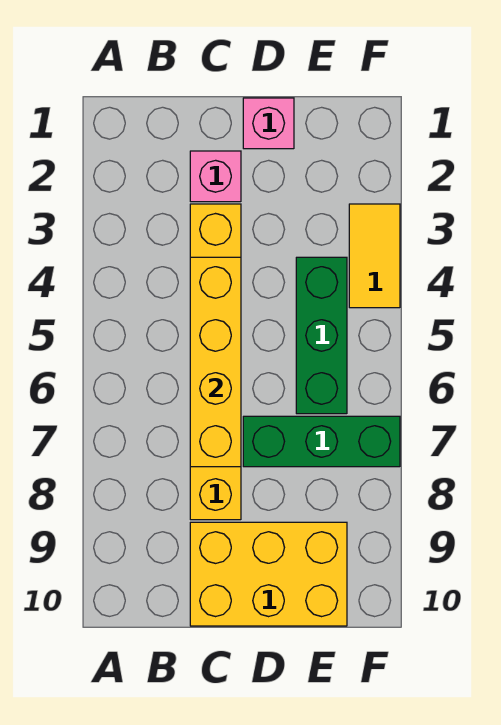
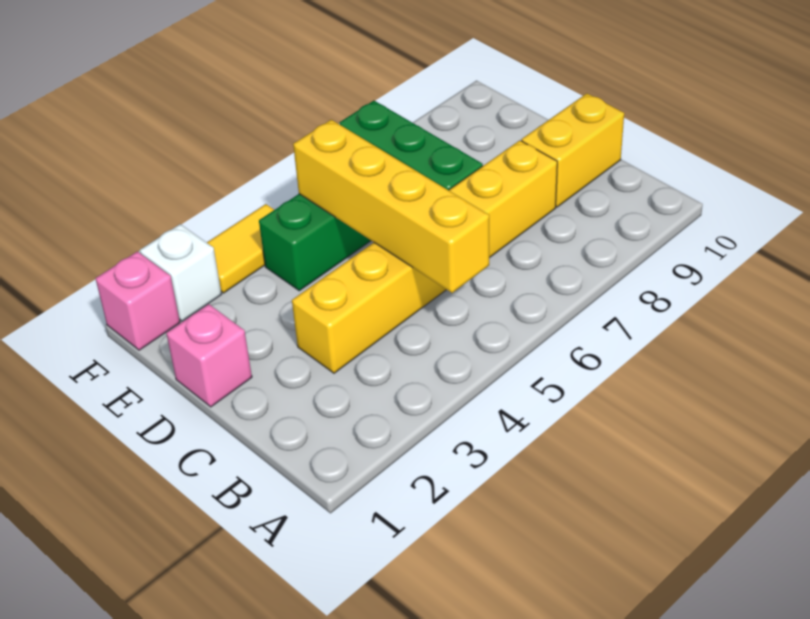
pink brick C2 level 1 -> pink brick F1 level 1
yellow brick C4:C7 level 2 -> yellow brick B5:E5 level 2
yellow brick C9:E10 level 1 -> yellow brick C9:C10 level 1
none -> white brick F2 level 1

